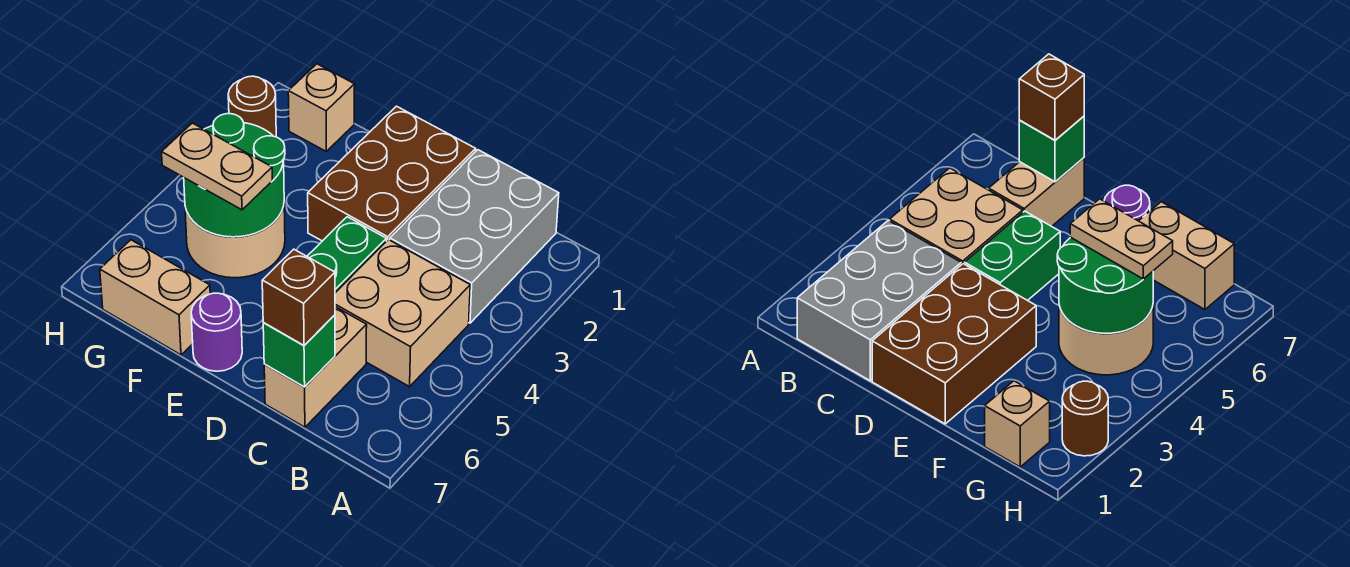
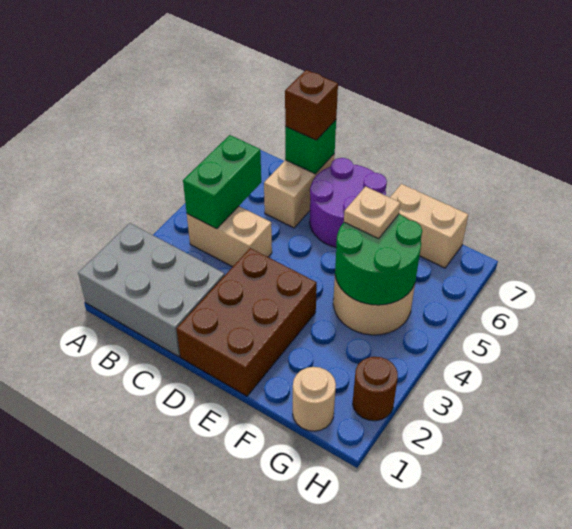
grey brick B1:C3 level 1 -> grey brick A1:C2 level 1
tan brick B4:C5 level 1 -> tan brick B4:C4 level 1
green brick D4:D5 level 1 -> green brick B4:B5 level 2
purple round brick E7 level 1 -> purple round brick D6:E7 level 1
tan plate F5:G5 level 3 -> tan plate F5 level 3
tan brick G1 level 1 -> tan round brick G1 level 1

